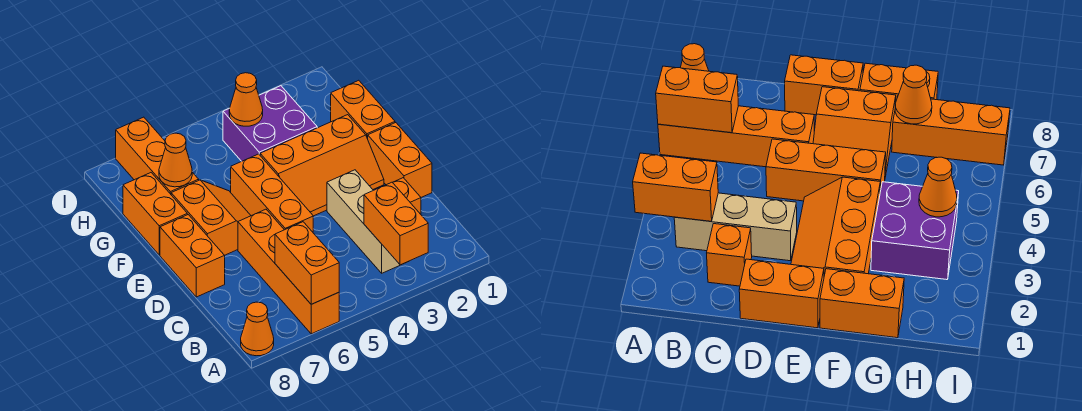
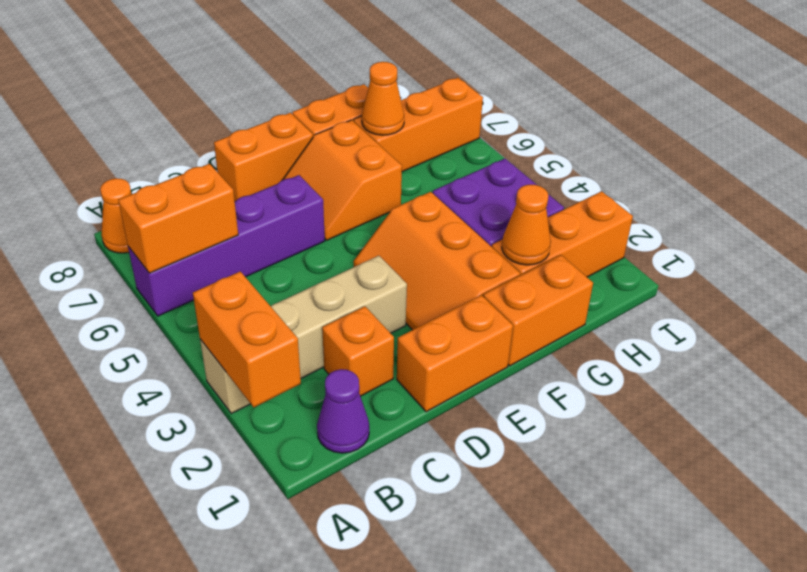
orange brick A3:B3 level 2 -> orange brick A2:A3 level 2
orange brick A6:D6 level 1 -> purple brick A6:D6 level 1
none -> purple cone B1 level 1
tan brick B3:D3 level 1 -> tan brick A3:D3 level 1
orange brick D5:F5 level 1 -> orange brick G2:I2 level 1
orange slope E6:F7 level 1 top 7 -> orange slope E6:F7 level 1 top F
orange cone H4 level 2 -> orange cone G2 level 2

